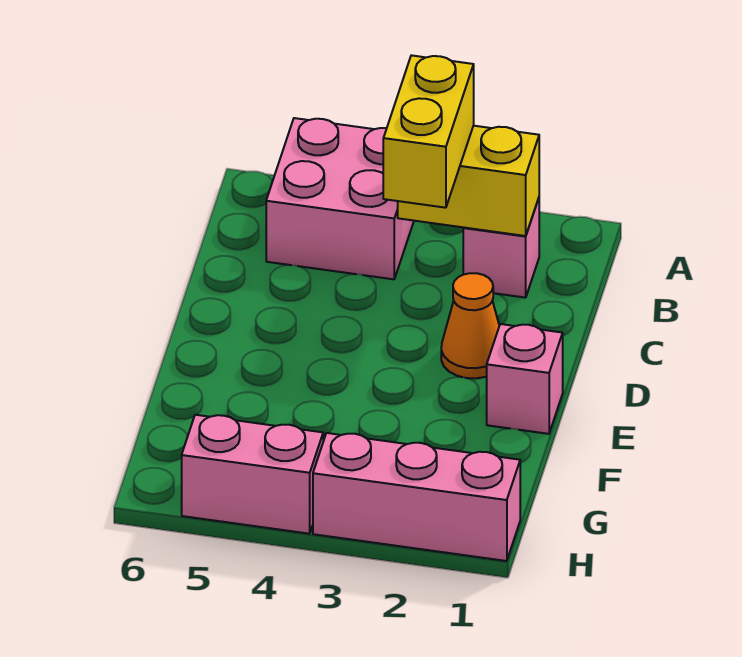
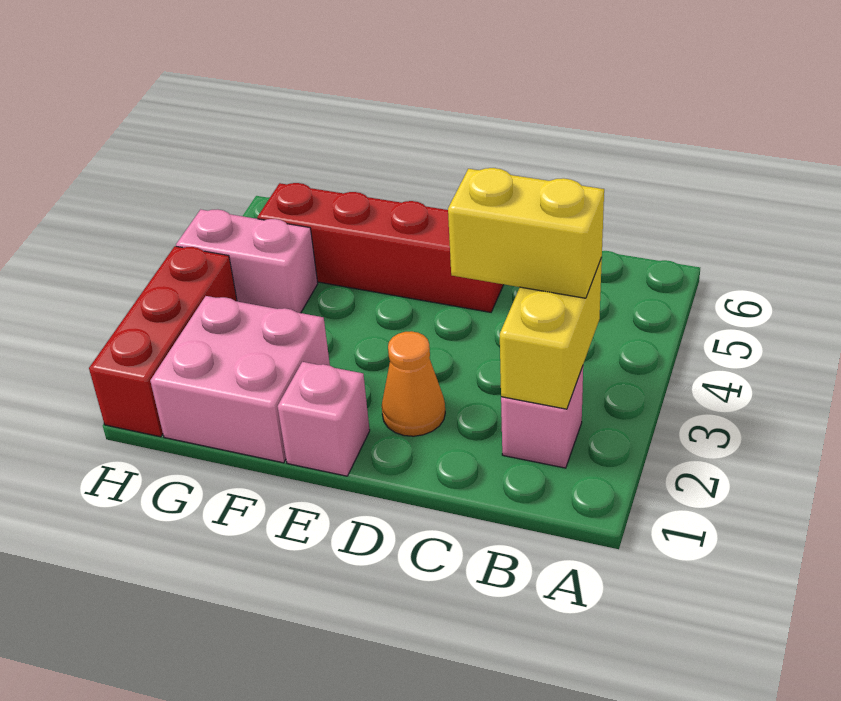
pink brick A4:B5 level 1 -> pink brick F1:G2 level 1
none -> red brick D5:G5 level 1
pink brick H1:H3 level 1 -> red brick H1:H3 level 1
pink brick H4:H5 level 1 -> pink brick G4:H4 level 1

